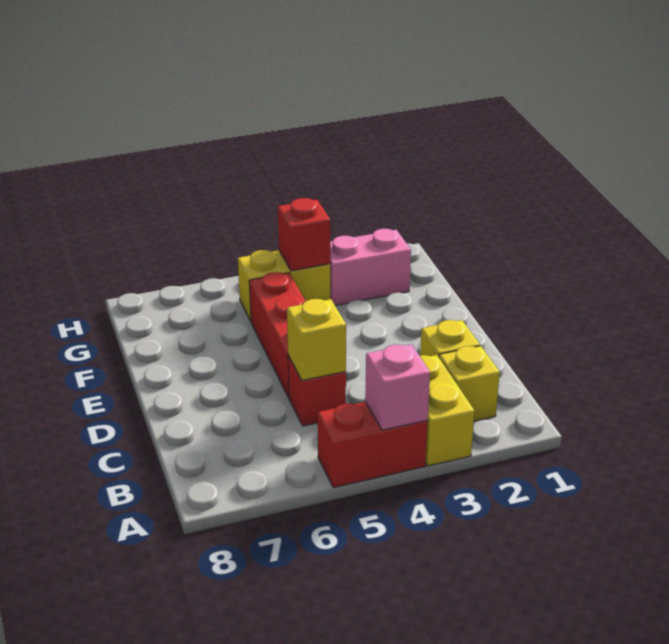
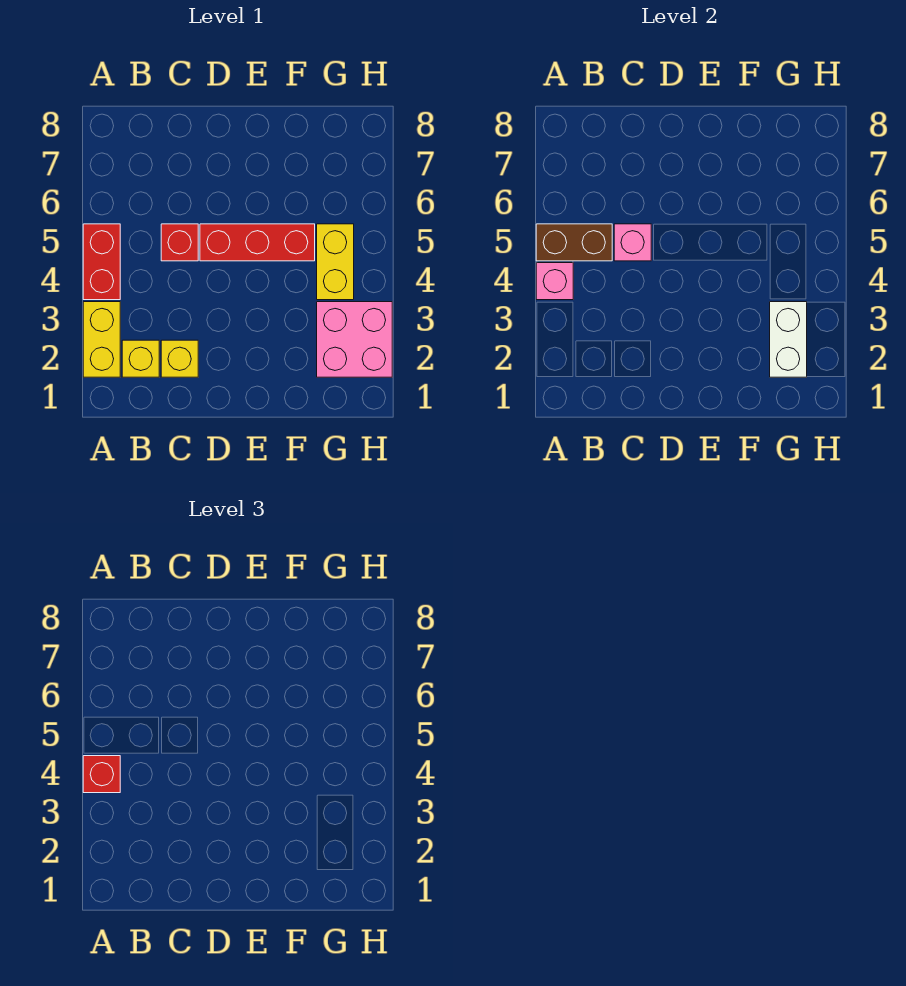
yellow brick A3:B3 level 1 -> yellow brick A2:A3 level 1
none -> brown brick A5:B5 level 2
yellow brick C5 level 2 -> pink brick C5 level 2
pink brick G2:G3 level 1 -> pink brick G2:H3 level 1
none -> white brick G2:G3 level 2
red brick G4 level 2 -> red brick A4 level 3

